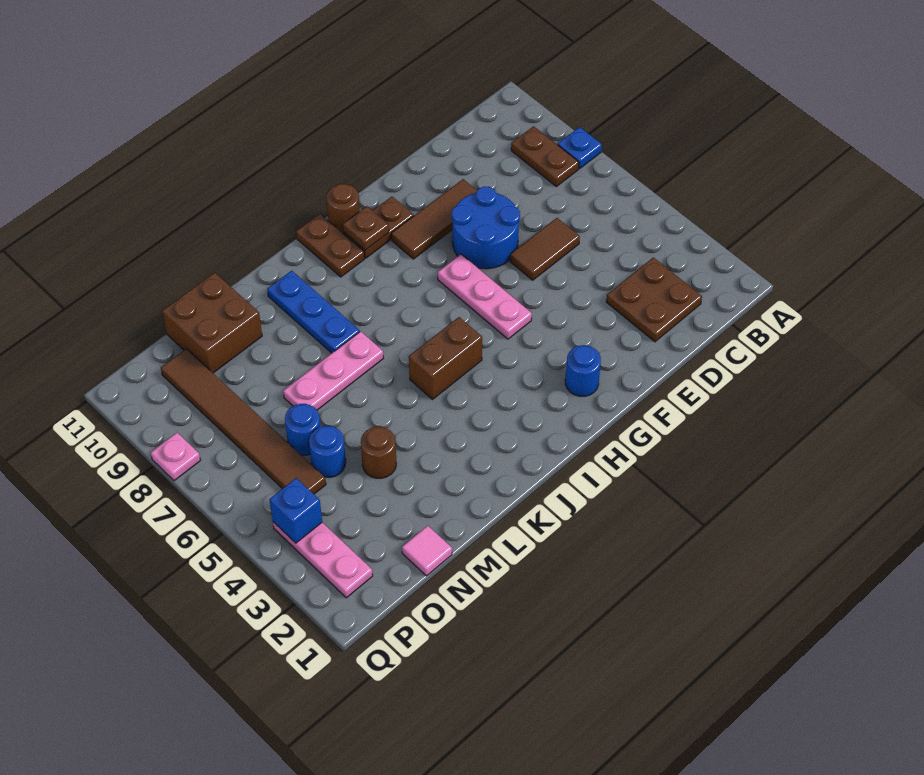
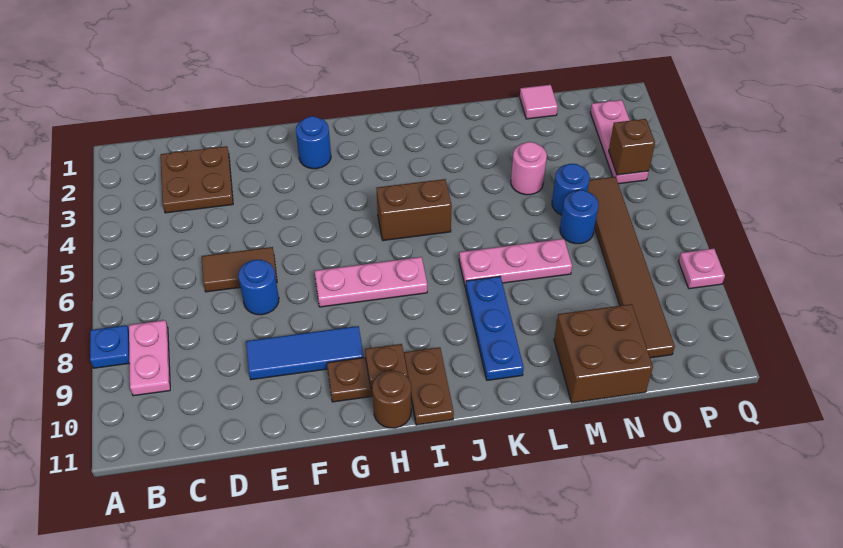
brown plate B8:B9 level 1 -> pink plate B8:B9 level 1
blue round brick E7:F8 level 1 -> blue round brick E7 level 1
brown tile E9:G9 level 1 -> blue tile E9:G9 level 1
pink plate G5:G7 level 1 -> pink plate G7:I7 level 1
brown round brick M4 level 1 -> pink round brick M4 level 1
blue brick P4 level 2 -> brown brick P4 level 2

